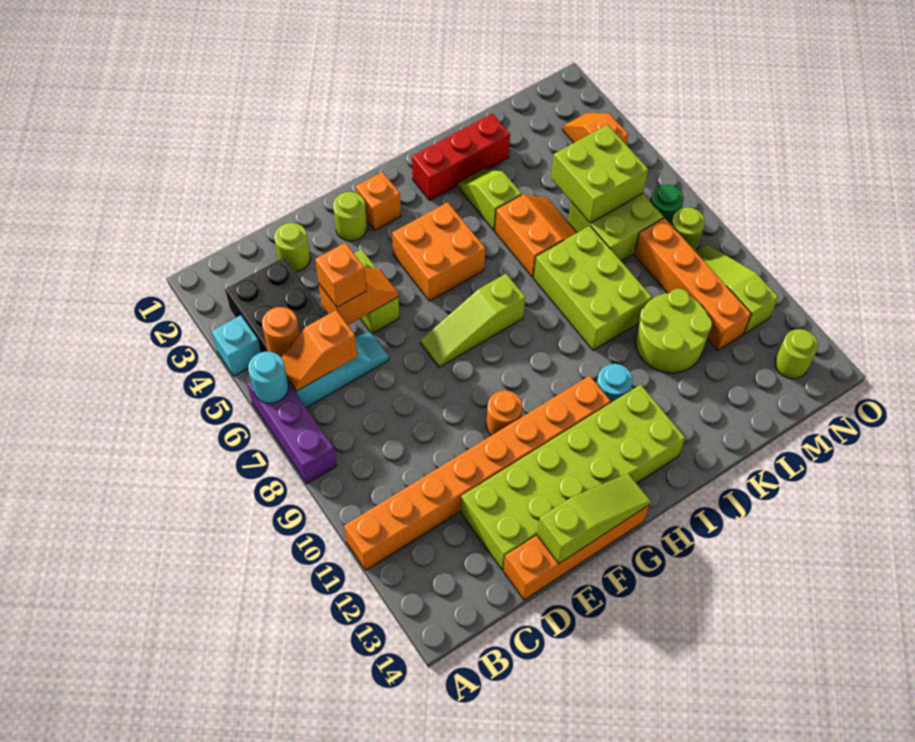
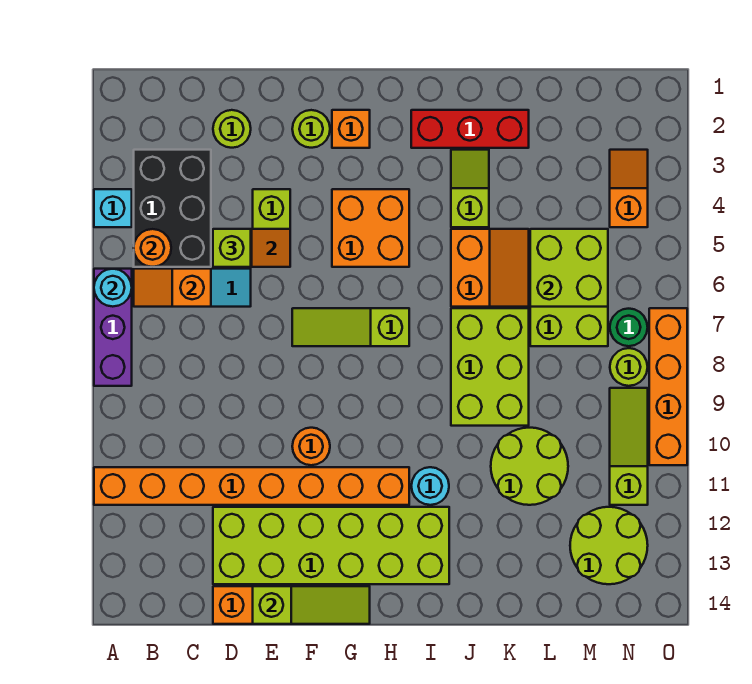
orange brick D5 level 3 -> lime brick D5 level 3
orange brick M8:M11 level 1 -> orange brick O7:O10 level 1
lime round brick N13 level 1 -> lime round brick M12:N13 level 1

